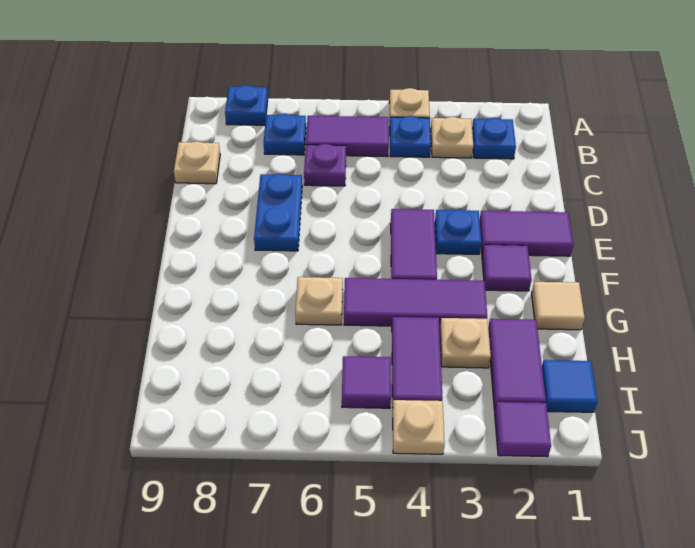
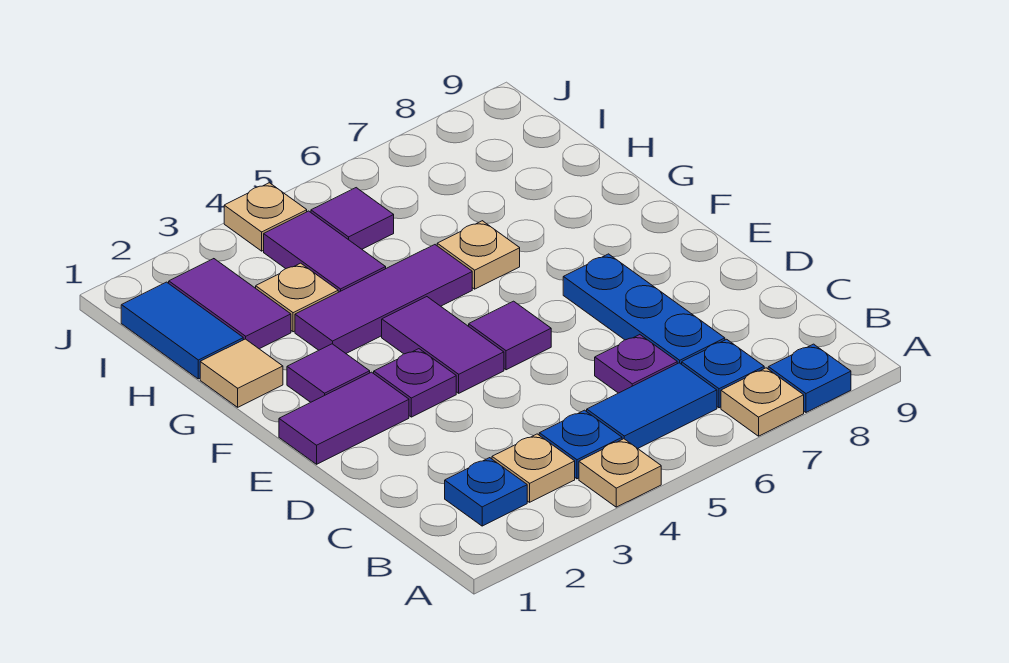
purple tile B5:B6 level 1 -> blue tile B5:B6 level 1
tan plate C9 level 1 -> tan plate A7 level 1
blue plate D7:E7 level 1 -> blue plate C7:E7 level 1
blue plate E3 level 1 -> purple plate E3 level 1
blue tile I1 level 1 -> blue tile H1:I1 level 1
purple tile J2 level 1 -> purple tile E5 level 1

